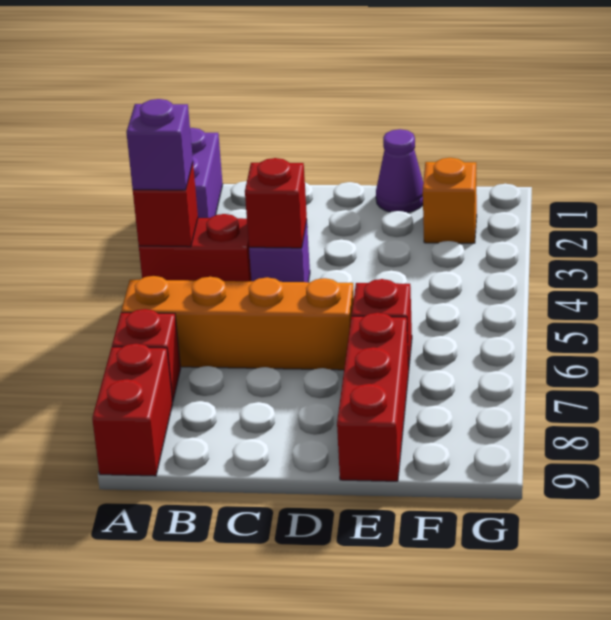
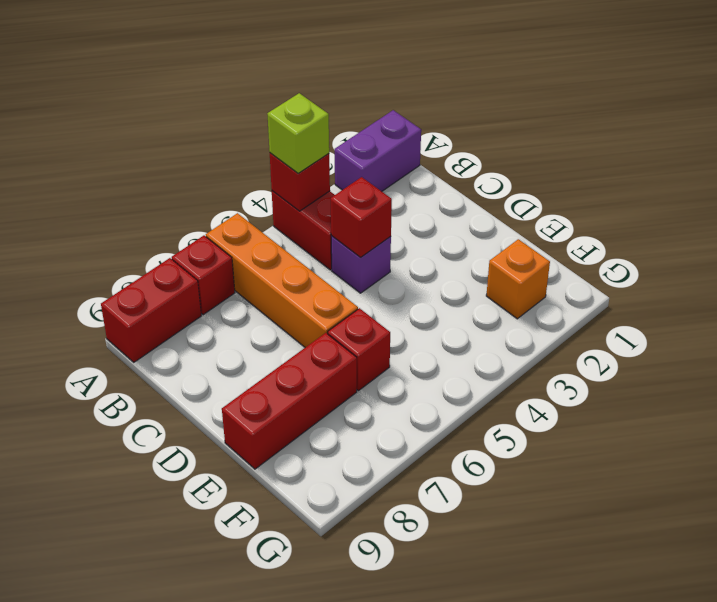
purple brick A4 level 3 -> lime brick A4 level 3
purple cone E1 level 1 -> none

